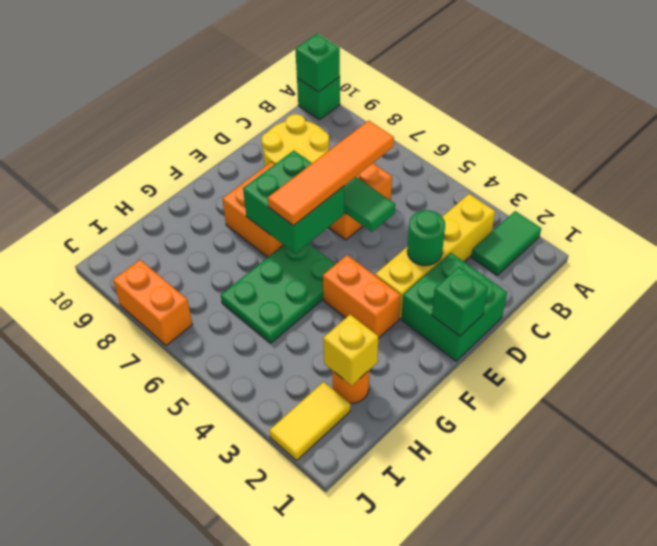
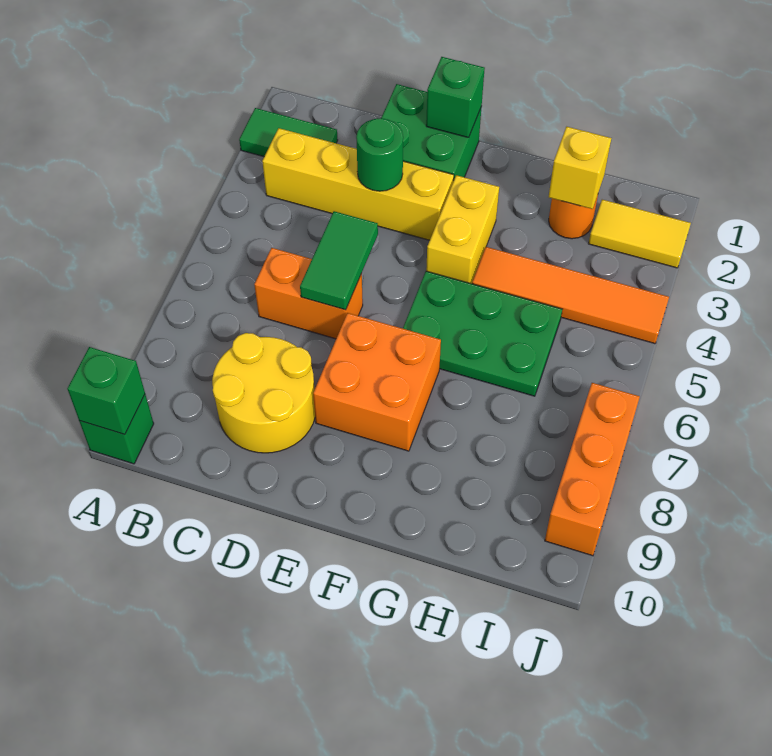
orange tile C6:F6 level 3 -> orange tile G4:J4 level 1
green brick E6:F7 level 2 -> none
orange brick F3:F4 level 1 -> yellow brick F3:F4 level 1
orange brick J7:J8 level 1 -> orange brick J7:J9 level 1

